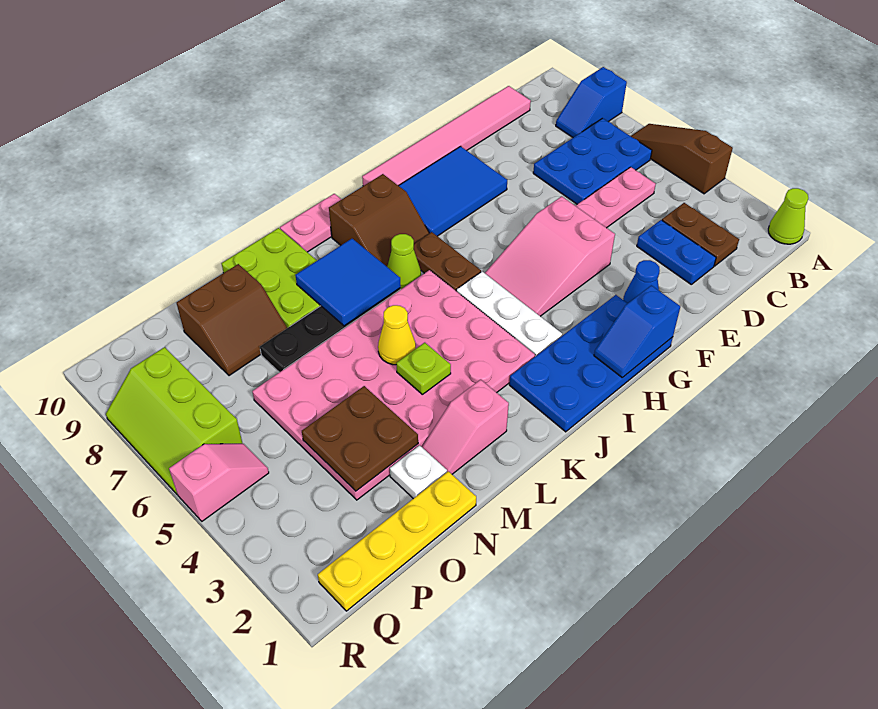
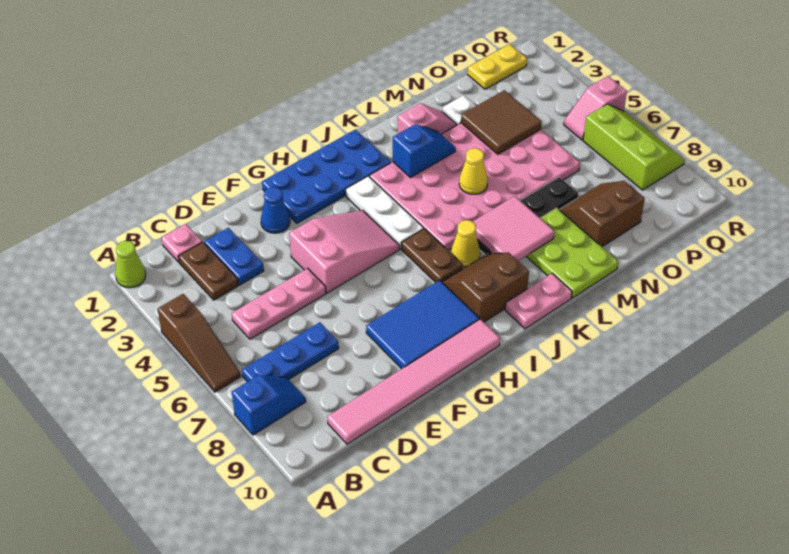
blue plate B6:D7 level 1 -> blue plate B7:D7 level 1
none -> pink plate C1 level 1
blue slope G1:H1 level 2 top G -> blue slope K3:L3 level 2 top K
lime cone J7 level 1 -> yellow cone J7 level 1
blue tile K7:L8 level 2 -> pink tile K7:L8 level 2
lime plate L4 level 2 -> none
yellow plate N1:Q1 level 1 -> yellow plate P1:Q1 level 1
brown plate N3:O4 level 2 -> brown tile N3:O4 level 2

